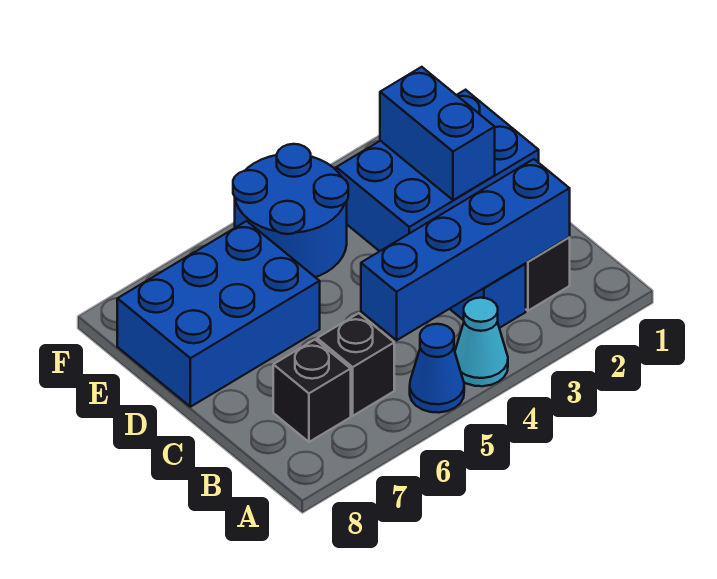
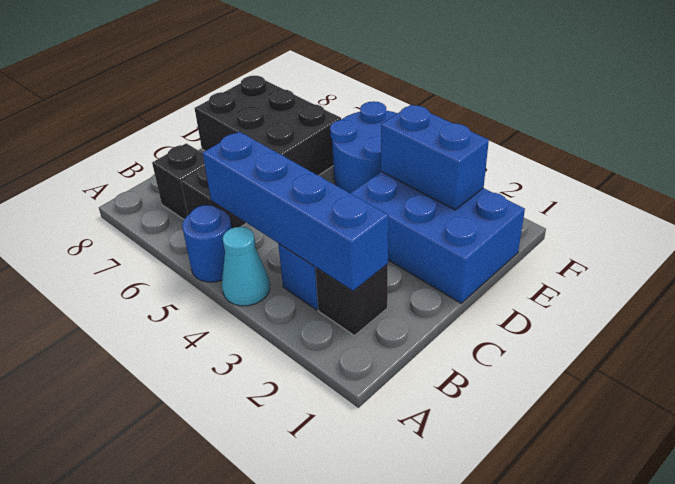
blue cone A5 level 1 -> blue round brick A5 level 1
blue brick D2:E2 level 2 -> blue brick E2:E3 level 2
blue brick D6:E8 level 1 -> black brick D6:E8 level 1

